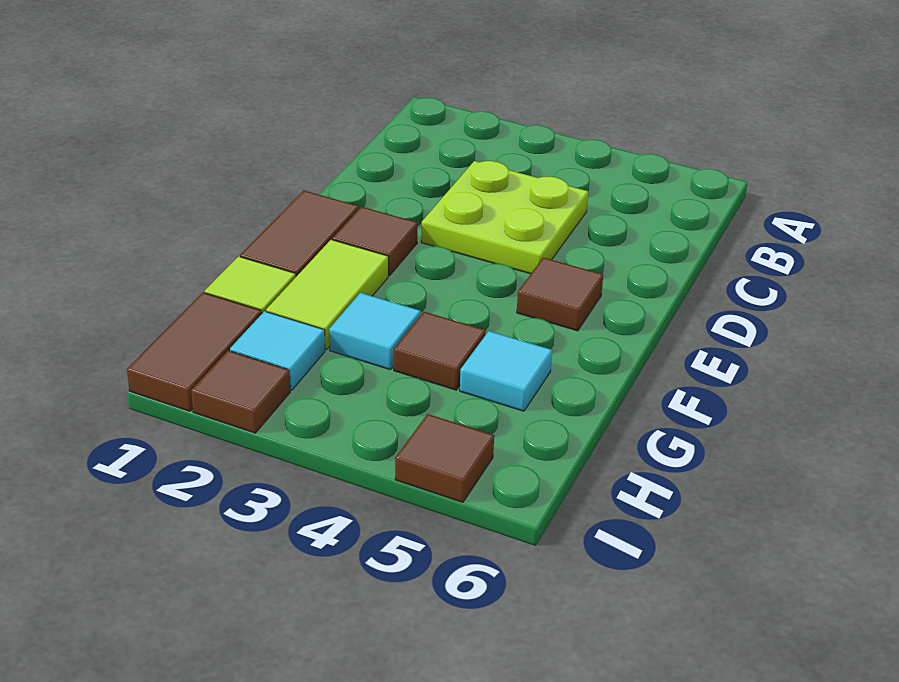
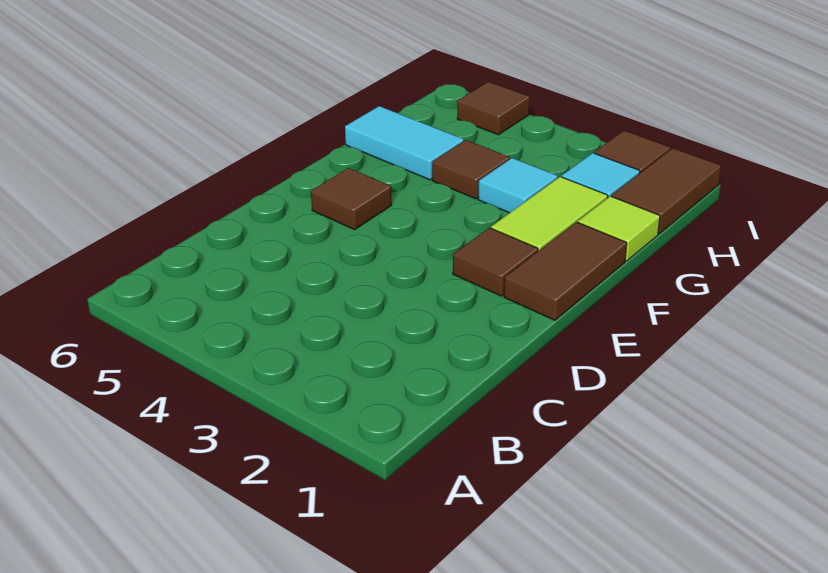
lime plate C3:D4 level 1 -> none
cyan tile G5 level 1 -> cyan tile G5:G6 level 1

